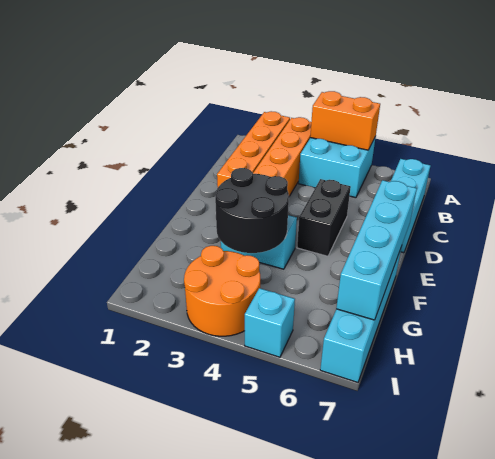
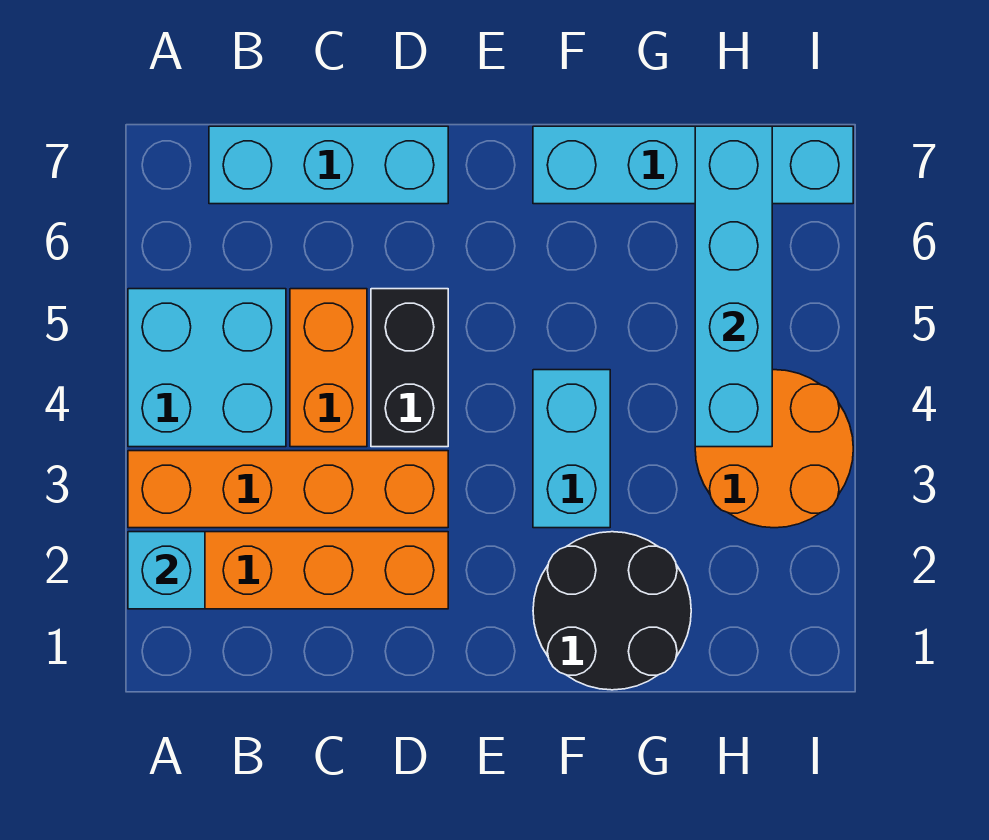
orange brick A4:A5 level 2 -> orange brick C4:C5 level 1
black brick D5:E5 level 1 -> black brick D4:D5 level 1
cyan brick E7:H7 level 2 -> cyan brick H4:H7 level 2
black round brick F3:G4 level 2 -> black round brick F1:G2 level 1
cyan brick I5 level 1 -> cyan brick A2 level 2

